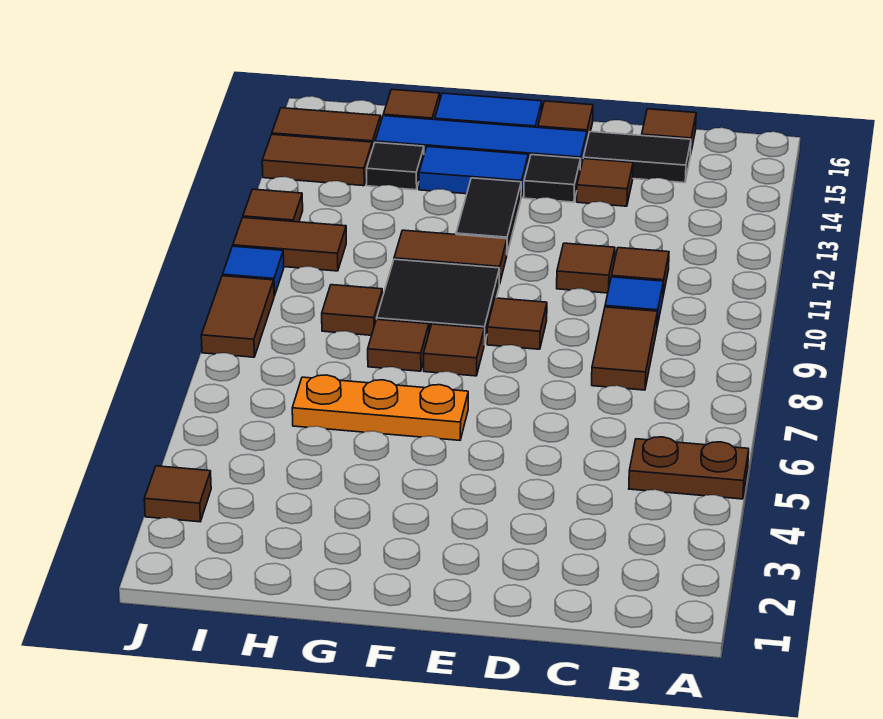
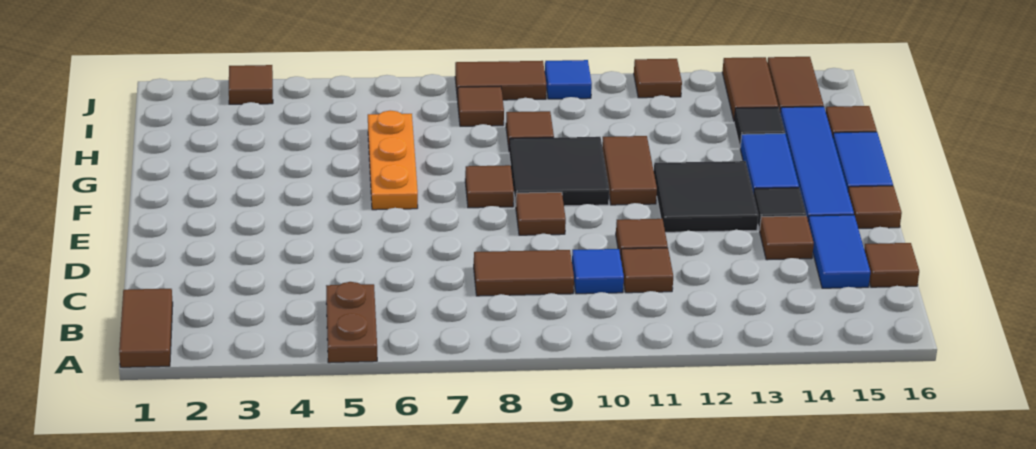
black tile C15:D15 level 1 -> blue tile C15:D15 level 1
black tile F12:F13 level 1 -> black tile E12:F13 level 1
brown tile G8 level 1 -> brown tile I8 level 1
brown tile I11:J11 level 1 -> brown tile A1:B1 level 1

